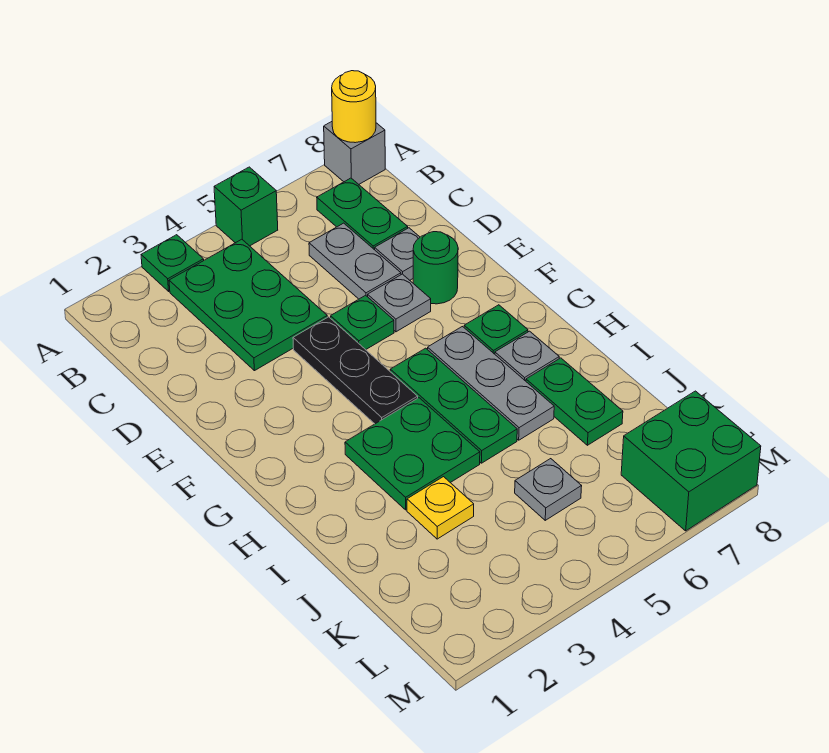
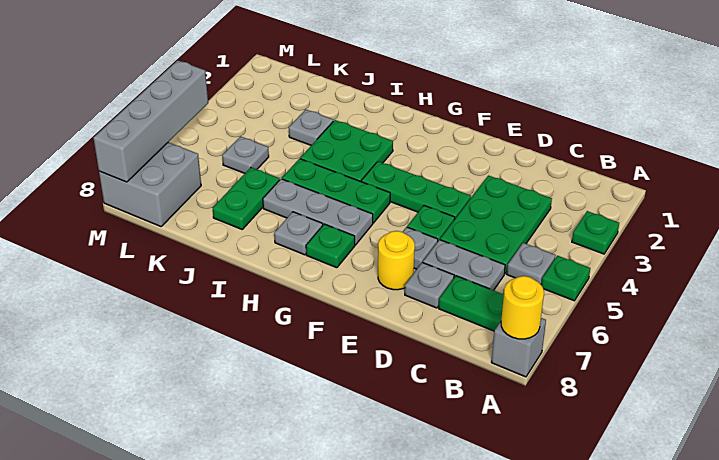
green brick A5 level 1 -> green plate A5 level 1
green plate B3:D4 level 1 -> green plate C3:D5 level 1
none -> grey plate B5 level 1
black plate E4:G4 level 1 -> green plate E4:G4 level 1
green round brick E7 level 1 -> yellow round brick E7 level 1
green plate I7:J7 level 1 -> green plate J6:J7 level 1
yellow plate J3 level 1 -> grey plate J3 level 1
green brick L7:M8 level 1 -> grey brick L7:M8 level 1
none -> grey brick M5:M8 level 2

